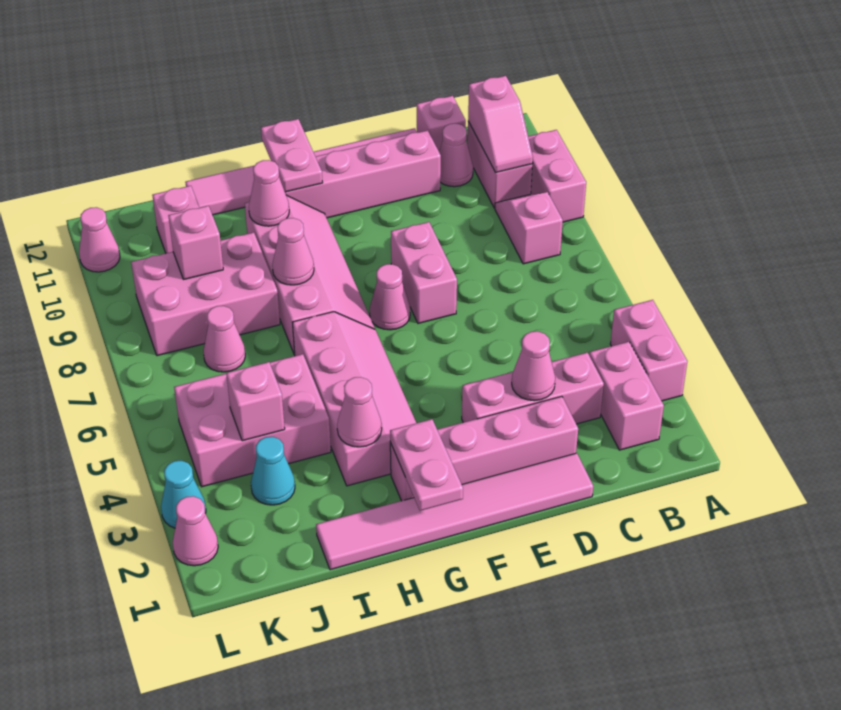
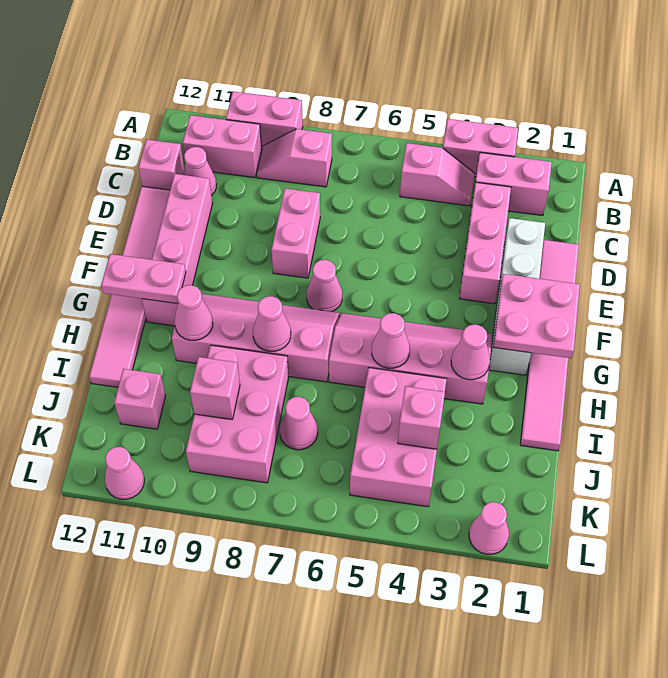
pink slope B10:B11 level 2 top 11 -> pink slope B4:B5 level 1 top 5
pink brick D2:G2 level 1 -> white brick D2:G2 level 1
pink cone D3 level 2 -> pink cone H5 level 2
pink brick E7:E8 level 1 -> pink brick D8:E8 level 1
pink plate G1:G2 level 2 -> pink plate F1:G2 level 2
cyan cone J3 level 1 -> none
cyan cone L3 level 1 -> none

